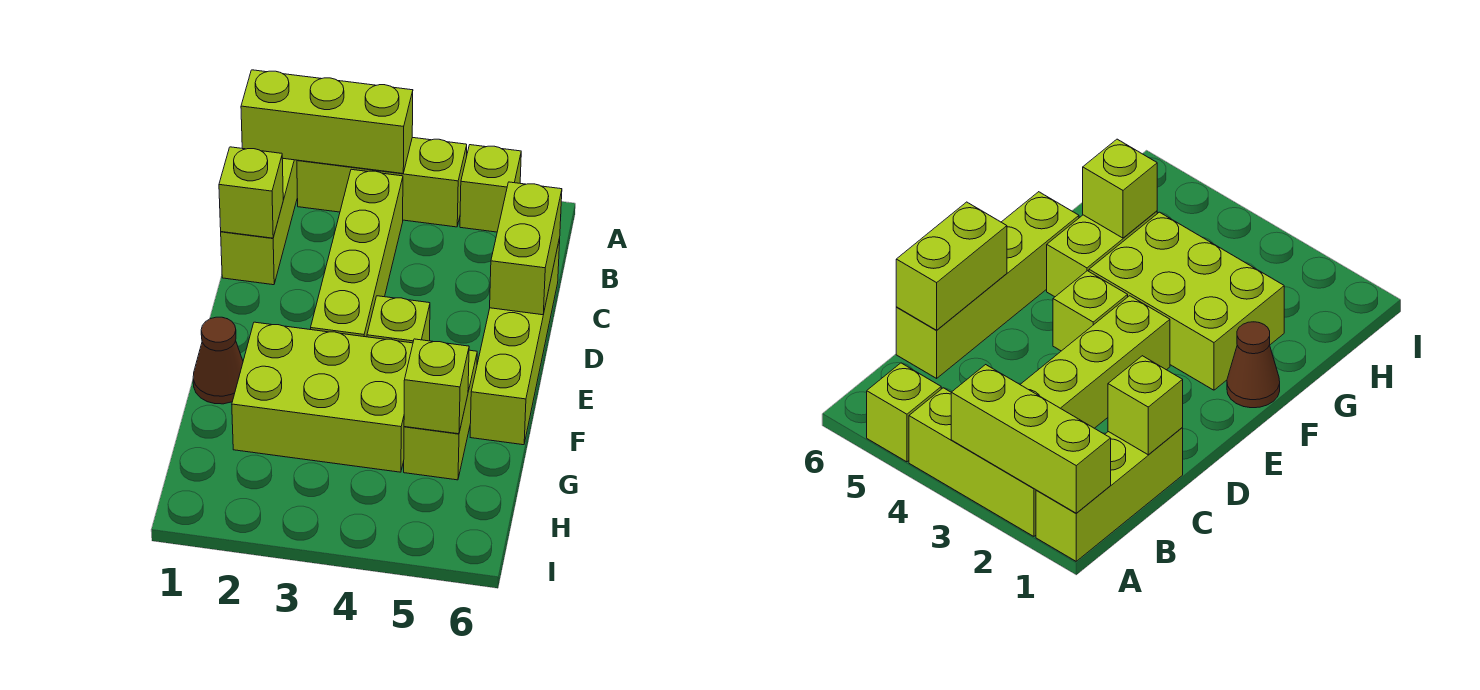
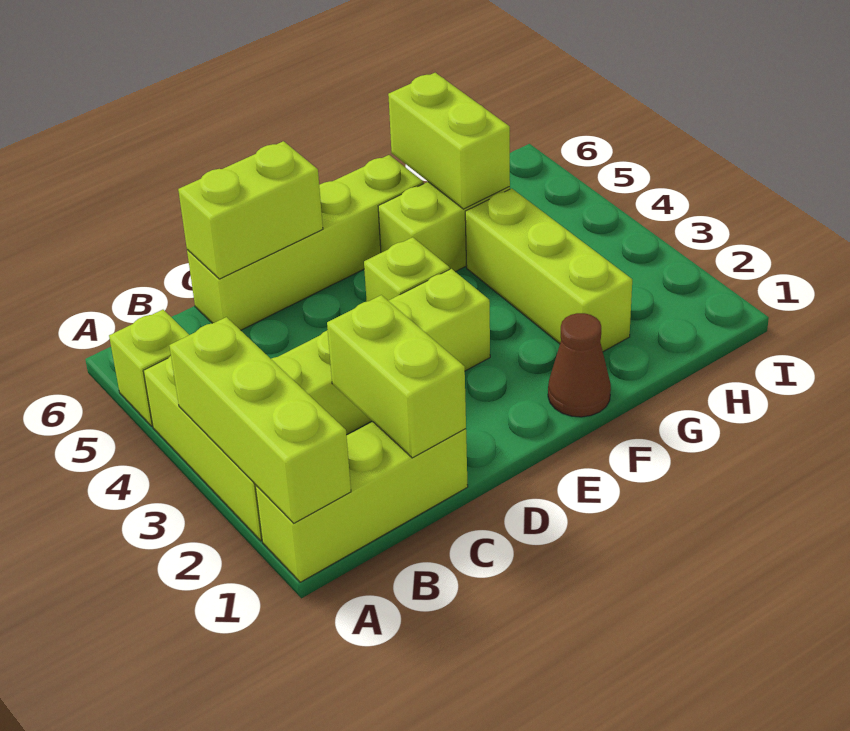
lime brick C1 level 2 -> lime brick C1:C2 level 2
lime brick F2:G4 level 1 -> lime brick G2:G4 level 1
lime brick G5 level 2 -> lime brick G5:G6 level 2

